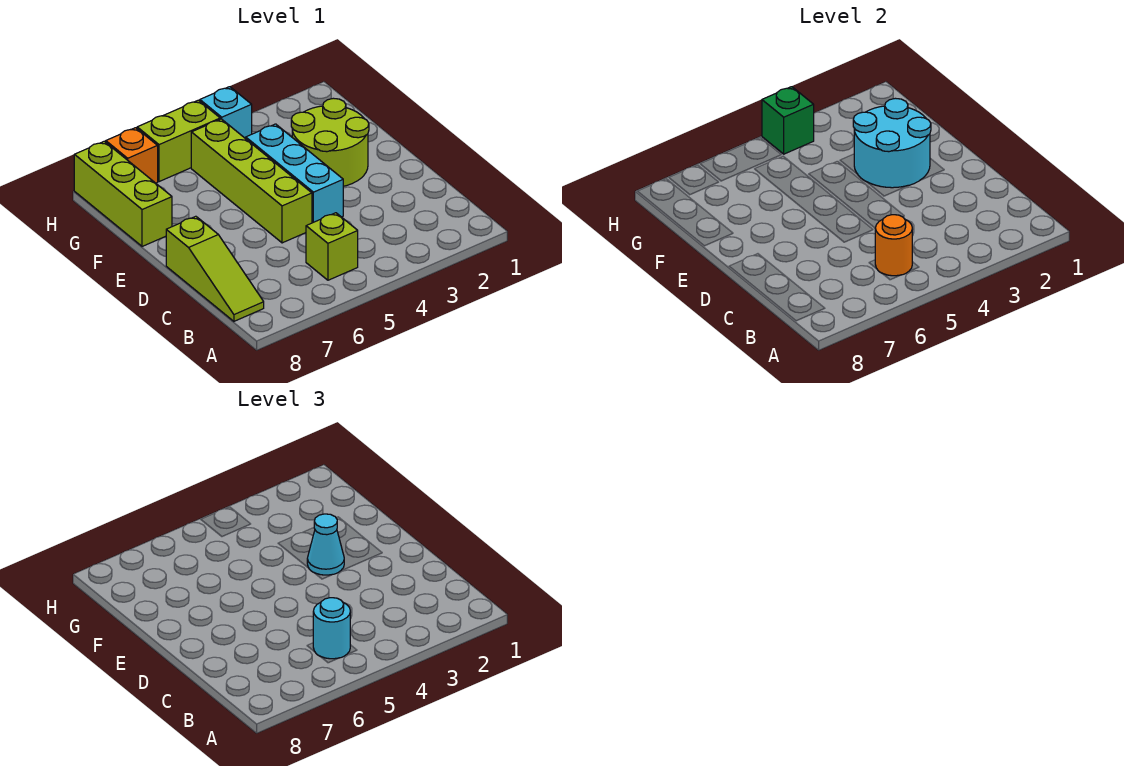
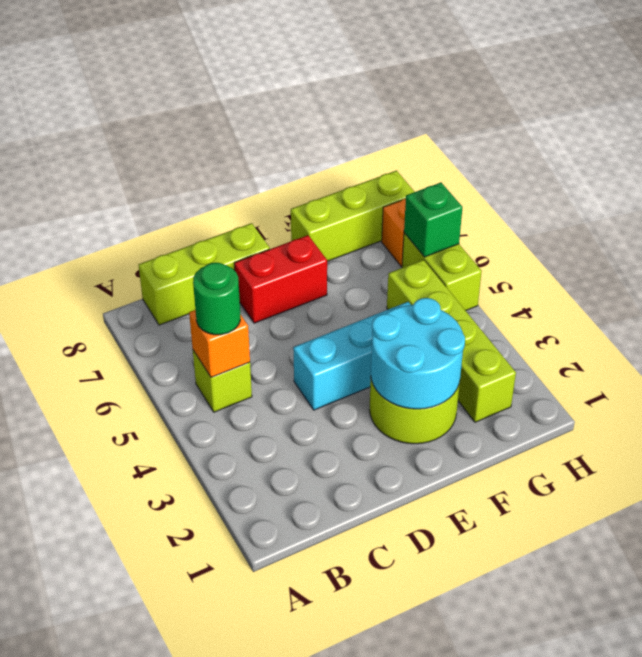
orange round brick B5 level 2 -> orange brick B5 level 2
cyan round brick B5 level 3 -> green round brick B5 level 3
lime slope B8:D8 level 1 top D -> lime brick B8:D8 level 1
lime brick D5:G5 level 1 -> lime brick G2:G5 level 1
none -> red brick D7:E7 level 1
cyan cone E3 level 3 -> none
cyan brick H4 level 1 -> none
green brick H4 level 2 -> green brick H6 level 2

